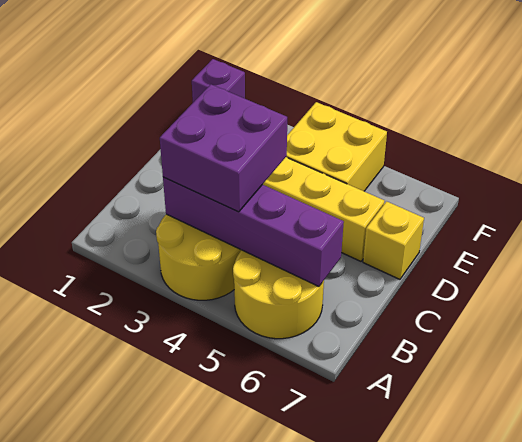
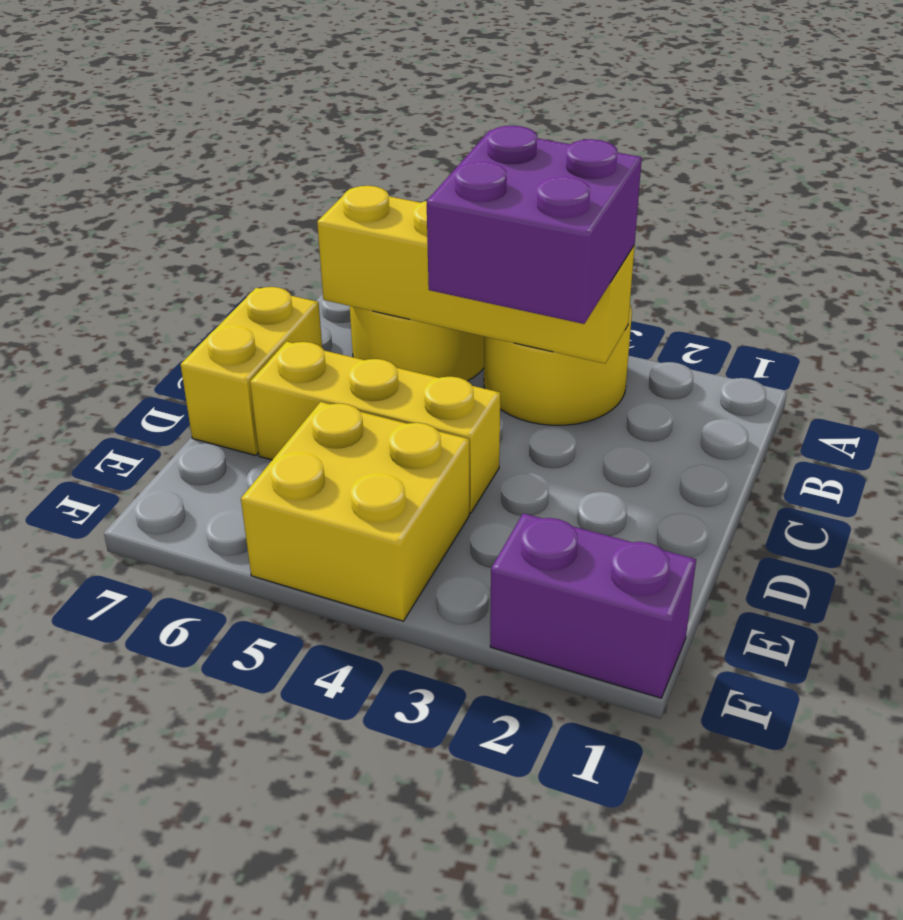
purple brick B3:B6 level 2 -> yellow brick B3:B6 level 2
yellow brick D7 level 1 -> yellow brick C7:D7 level 1
purple brick F1 level 1 -> purple brick F1:F2 level 1

